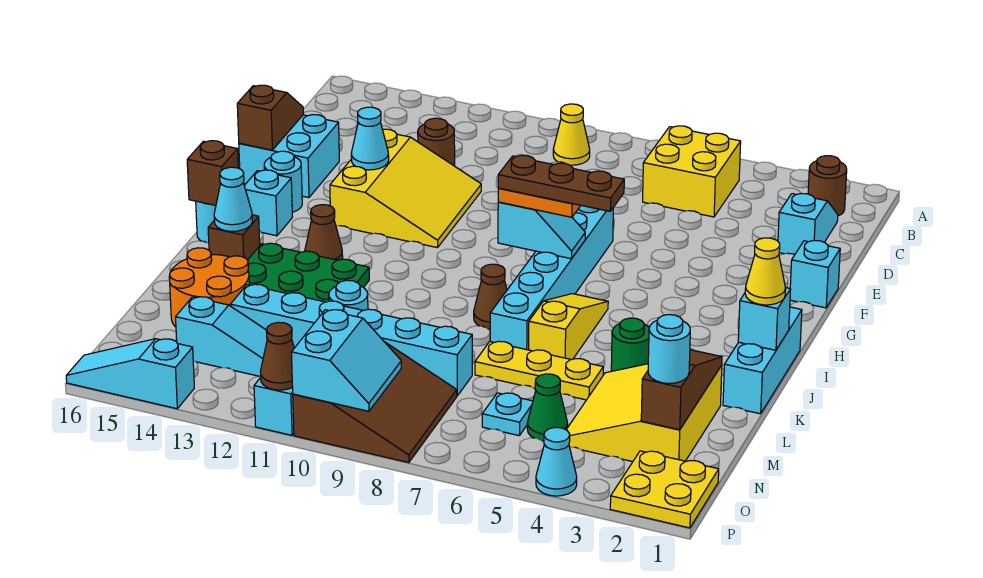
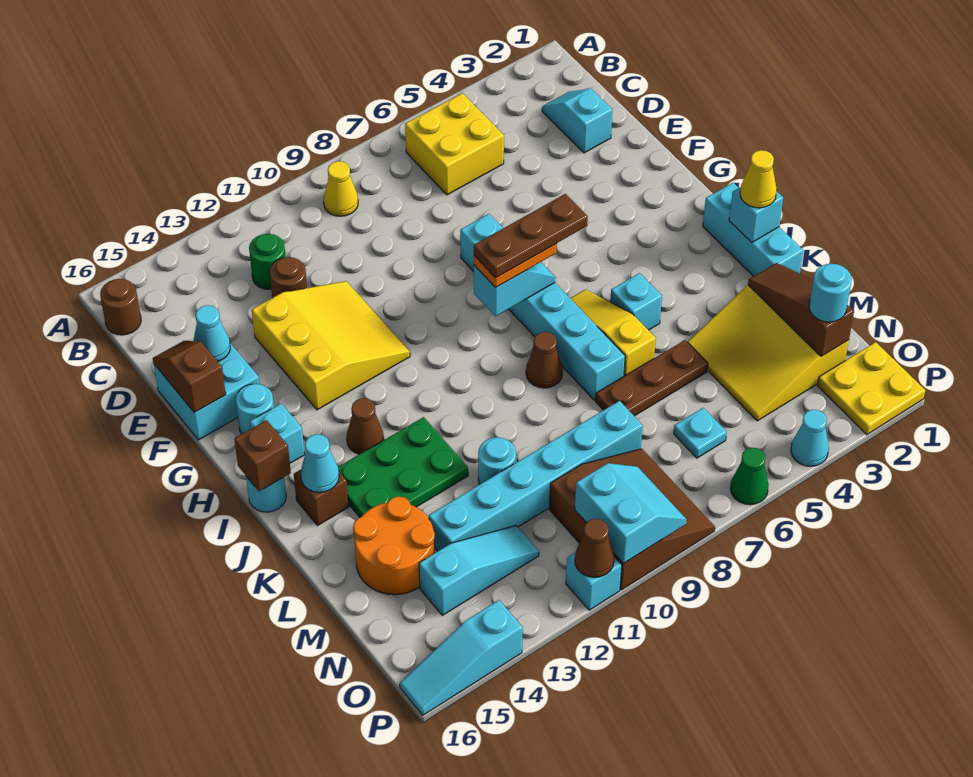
brown round brick B2 level 1 -> brown round brick B16 level 1
cyan brick F1 level 1 -> cyan brick J5 level 1
cyan cone F13 level 2 -> cyan cone E15 level 2
green round brick K4 level 1 -> green round brick C12 level 1
yellow plate L5:L7 level 1 -> brown plate L5:L7 level 1
green cone N5 level 1 -> green cone P6 level 1

